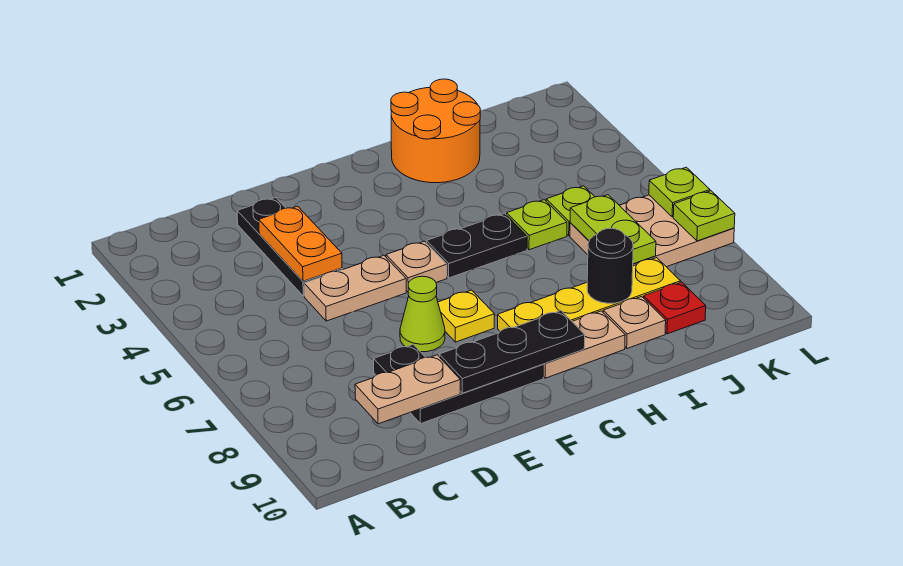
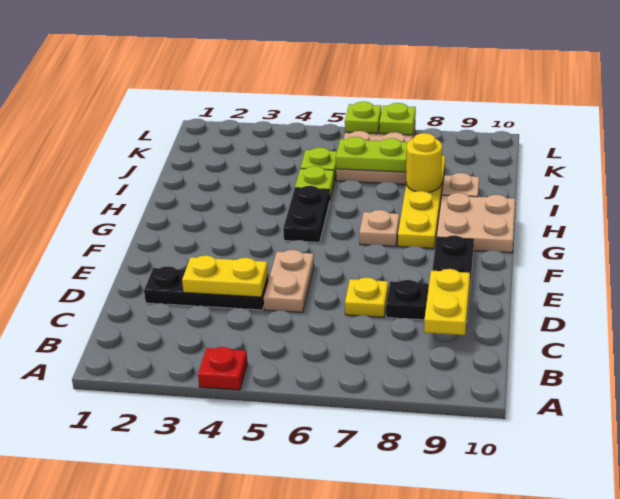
tan plate C9:D9 level 2 -> yellow plate C9:D9 level 2
orange plate D3:D4 level 2 -> yellow plate D3:D4 level 2
lime cone E7 level 1 -> none
black plate E9:G9 level 2 -> none
tan plate F5 level 1 -> tan plate G7 level 1
yellow plate F7 level 1 -> yellow plate D7 level 1
tan plate G9:H9 level 1 -> tan plate G9:H10 level 1
orange round brick H1:I2 level 1 -> none
black round brick I8 level 2 -> yellow round brick I8 level 2
red plate J9 level 1 -> red plate A4 level 1

